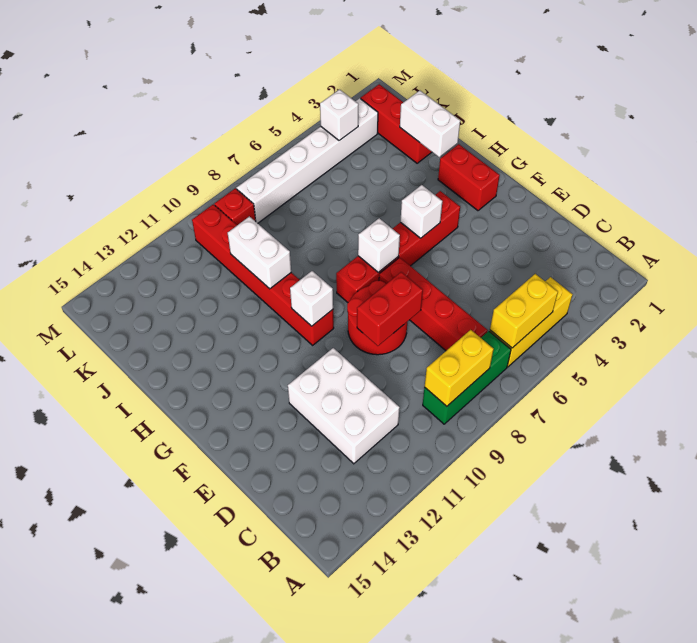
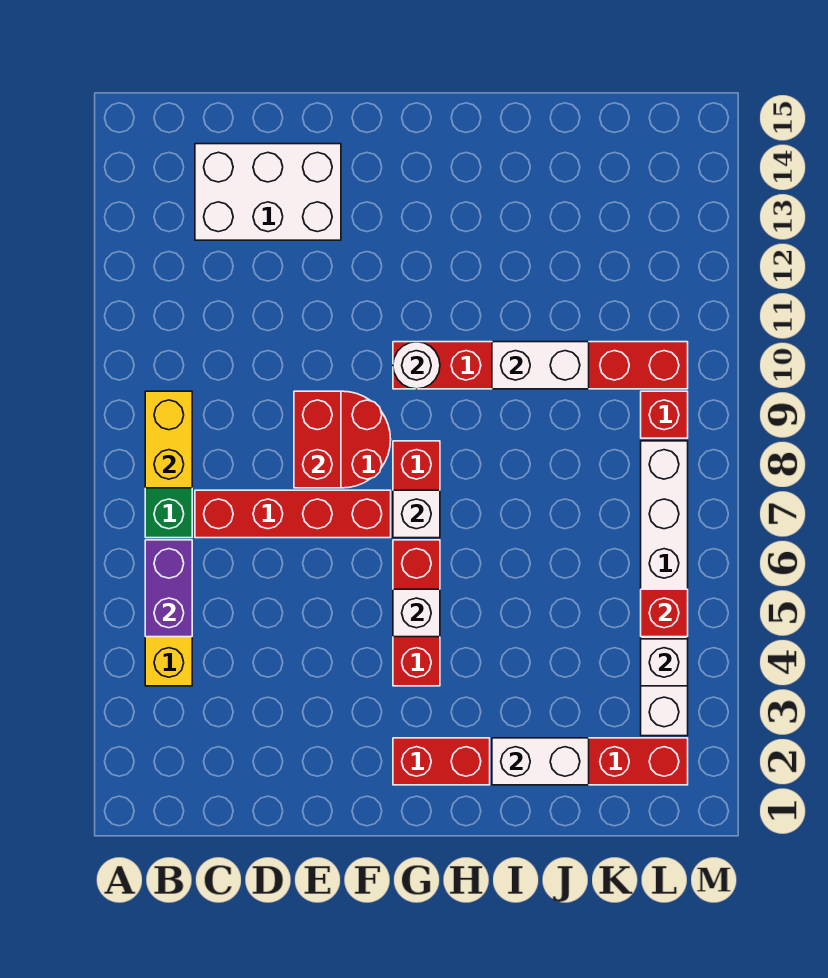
yellow brick B5:B6 level 2 -> purple brick B5:B6 level 2
white brick C11:E12 level 1 -> white brick C13:E14 level 1
white brick G10 level 2 -> white round brick G10 level 2
none -> red brick L5 level 2

